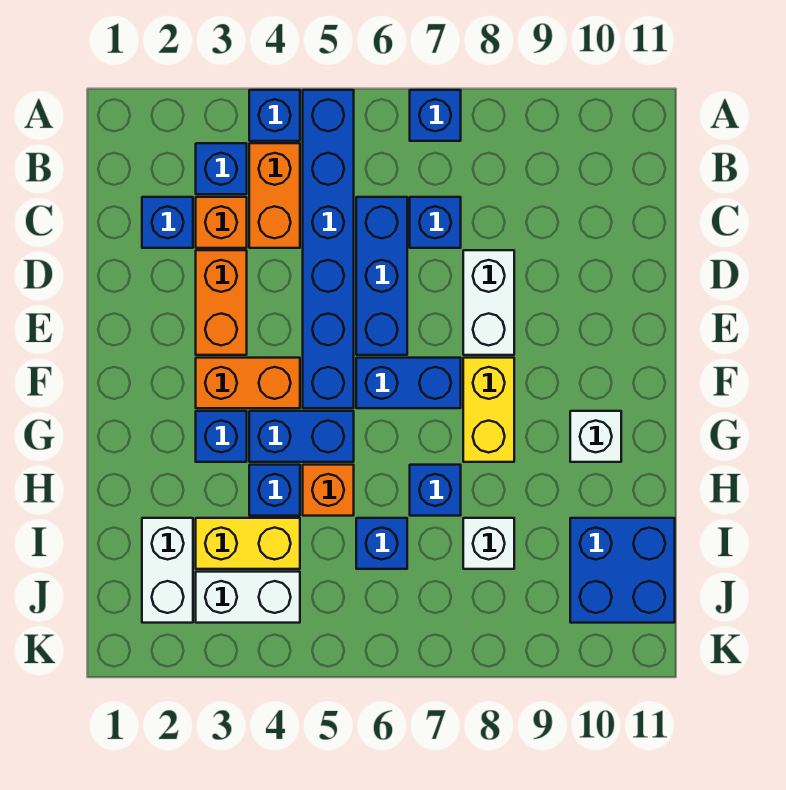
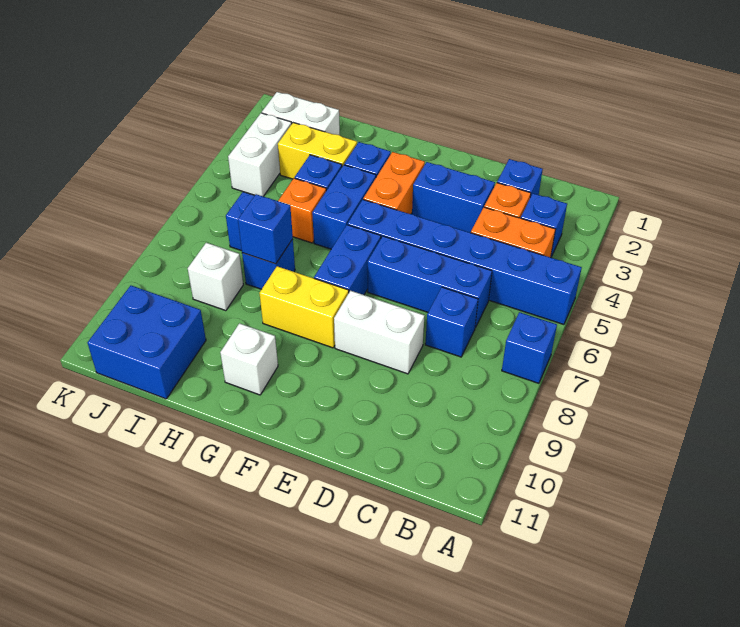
blue brick A4 level 1 -> blue brick H7 level 2
orange brick D3:E3 level 1 -> blue brick D3:E3 level 1
yellow brick I3:I4 level 1 -> yellow brick H3:I3 level 1

